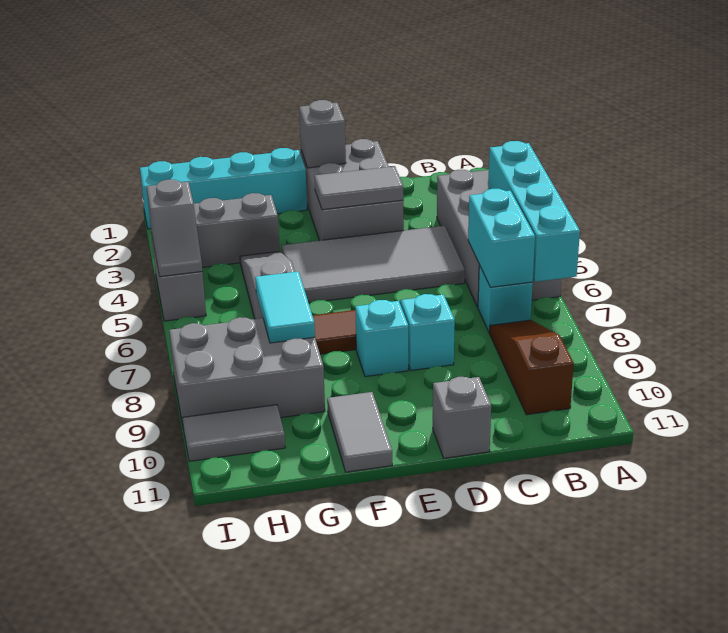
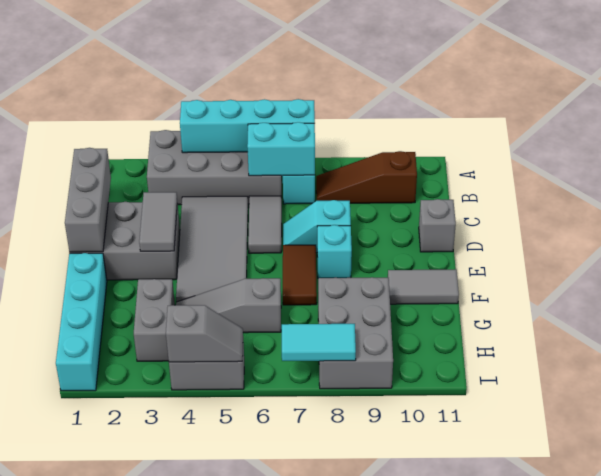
grey brick E1 level 2 -> grey brick C1:E1 level 2
cyan tile G7:G8 level 2 -> cyan tile I7:I8 level 2
grey tile H10:I10 level 1 -> grey tile C6:D6 level 1

